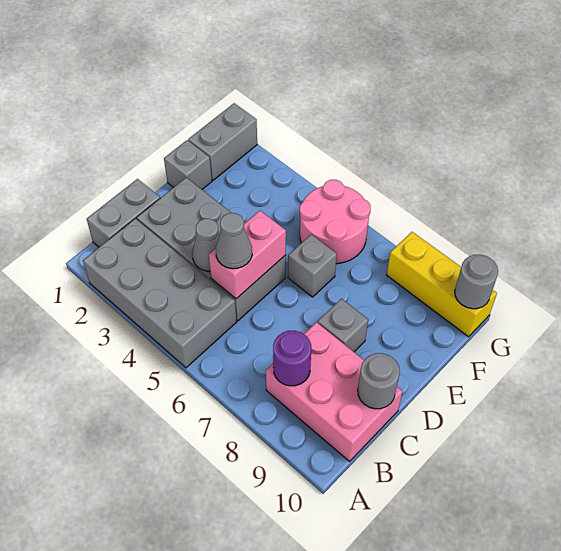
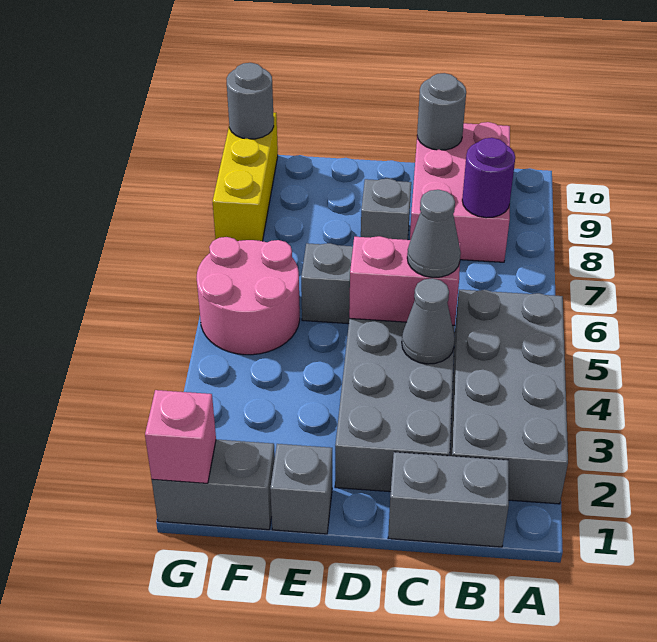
none -> pink brick G1 level 2

